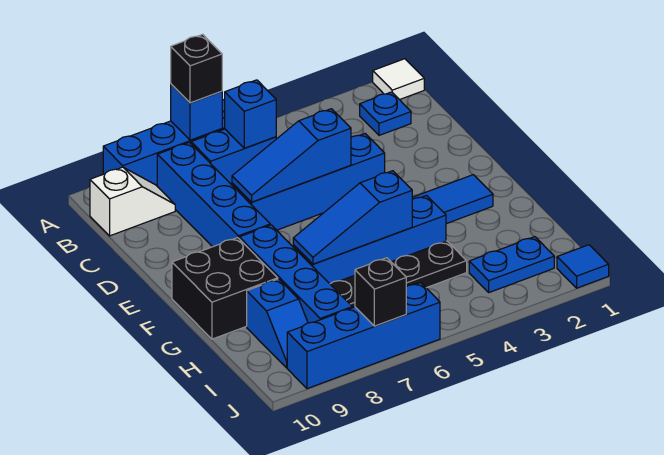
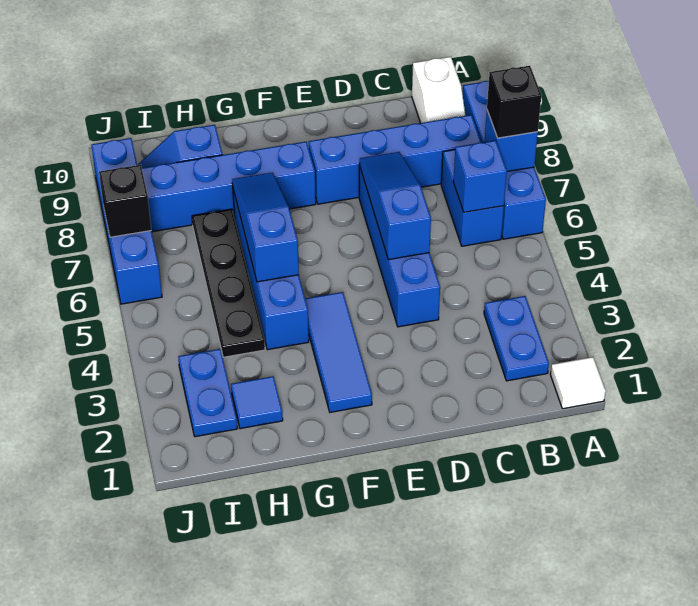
blue plate B2 level 1 -> blue plate B2:B3 level 1
black brick F9:G10 level 1 -> none
blue tile J1 level 1 -> blue tile H2 level 1

